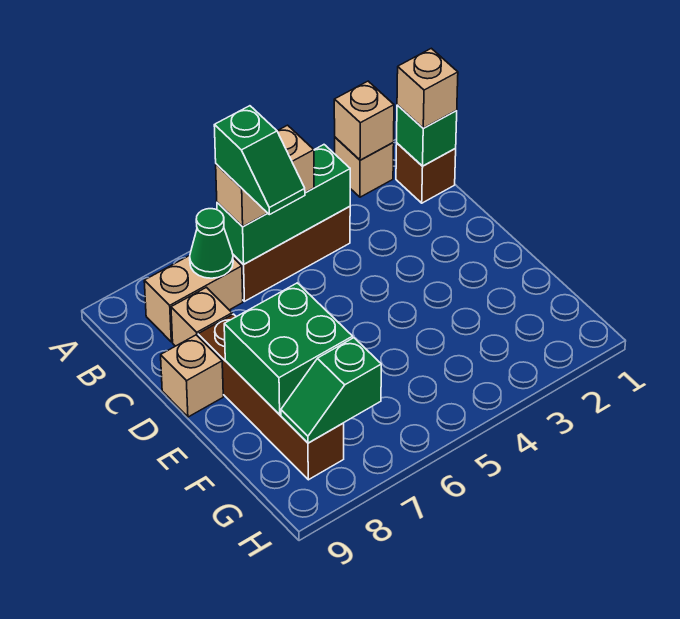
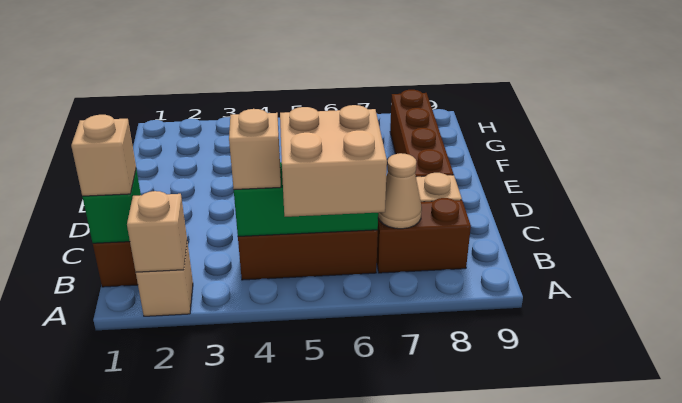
tan brick B5:B6 level 3 -> tan brick A5:B6 level 3
green slope B6:C6 level 4 top B -> none
tan brick B7:B8 level 1 -> brown brick B7:B8 level 1
green cone B7 level 2 -> tan cone B7 level 2
tan brick D9 level 1 -> tan brick B4 level 3
green brick E7:F8 level 2 -> none
green slope G7:G8 level 2 top 7 -> none

